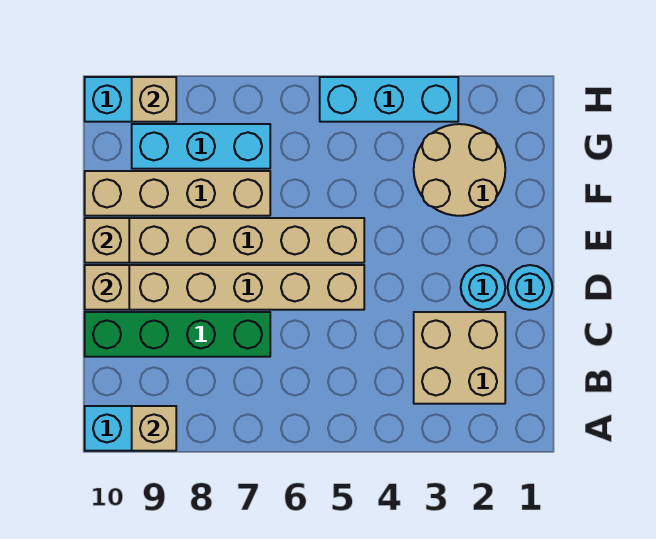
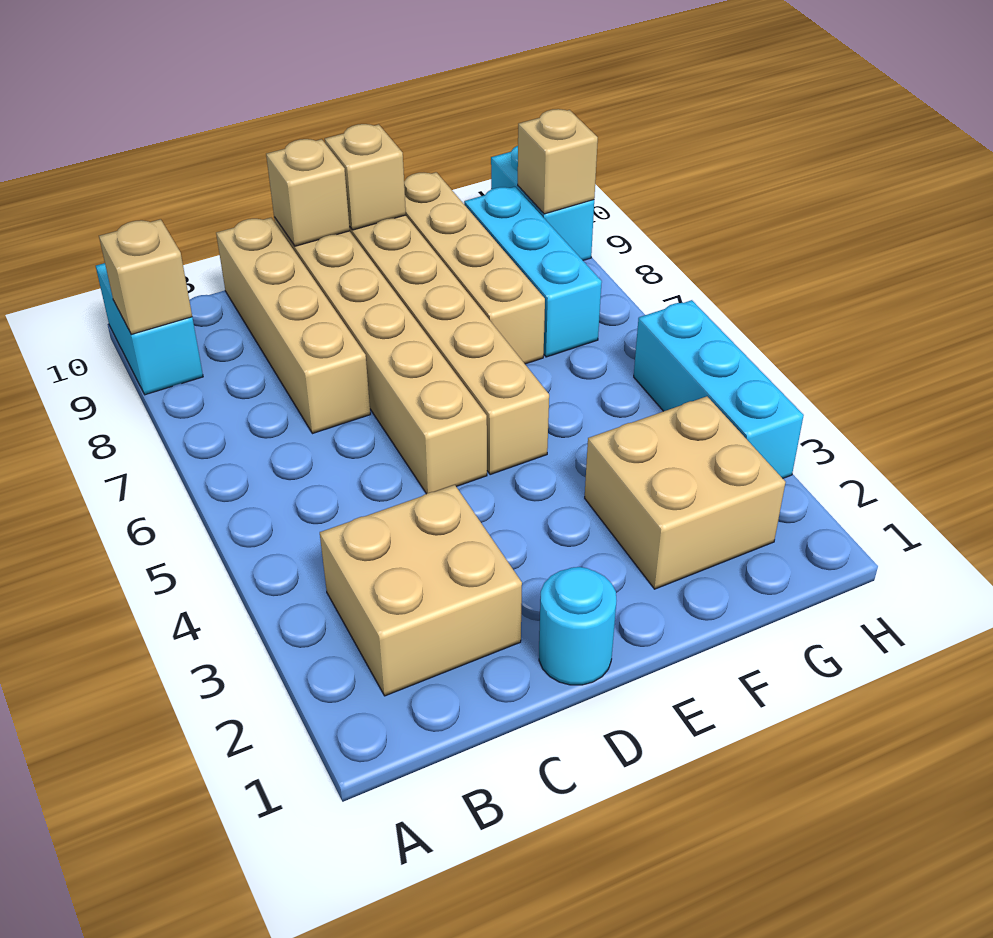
green brick C7:C10 level 1 -> tan brick C7:C10 level 1
cyan round brick D2 level 1 -> none
tan round brick F2:G3 level 1 -> tan brick F2:G3 level 1

